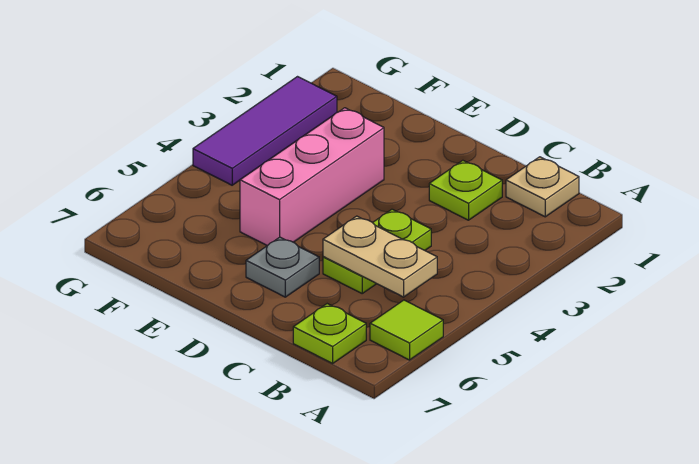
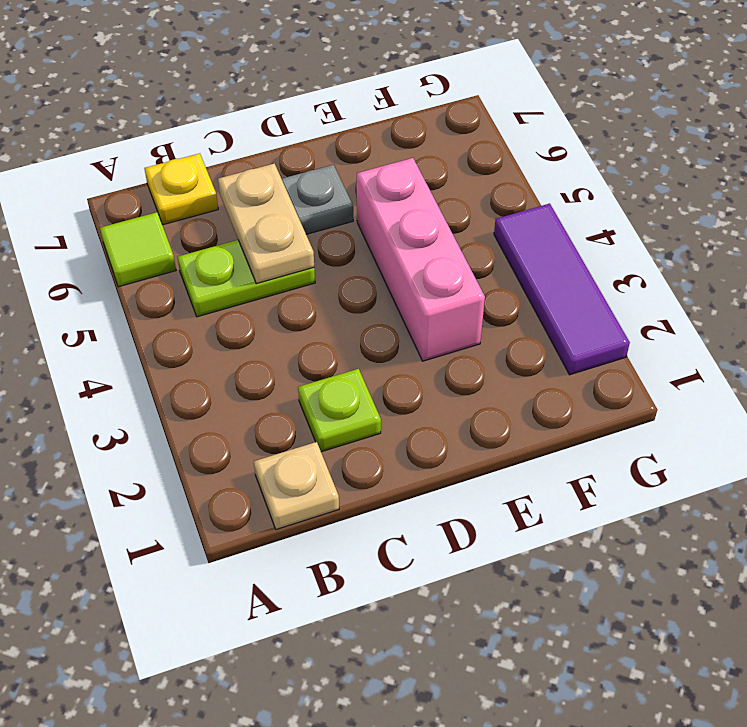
tan plate B5:C5 level 2 -> tan plate C5:C6 level 2
lime plate B7 level 1 -> yellow plate B7 level 1
lime plate C4:C5 level 1 -> lime plate B5:C5 level 1

